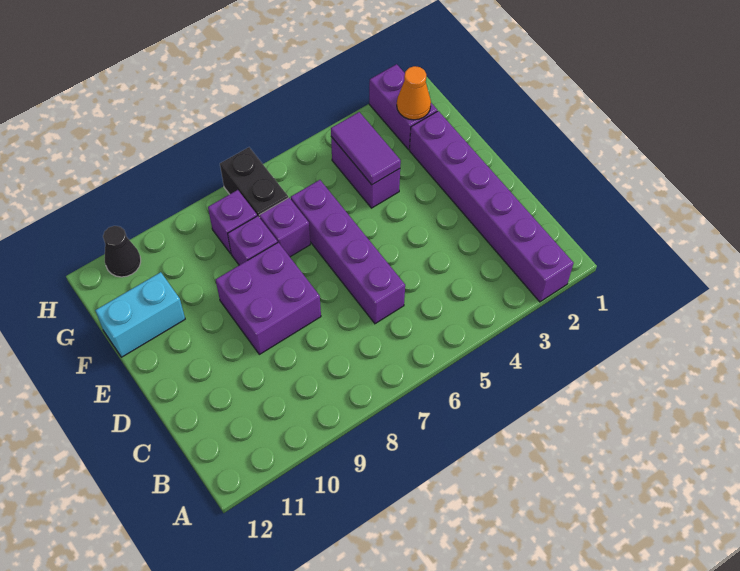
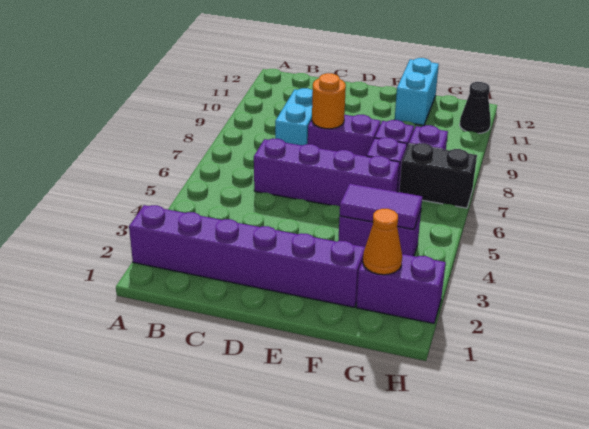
none -> cyan brick C8:C9 level 1
purple brick D8:E9 level 1 -> purple brick D8:E8 level 1
none -> orange round brick D8 level 2

